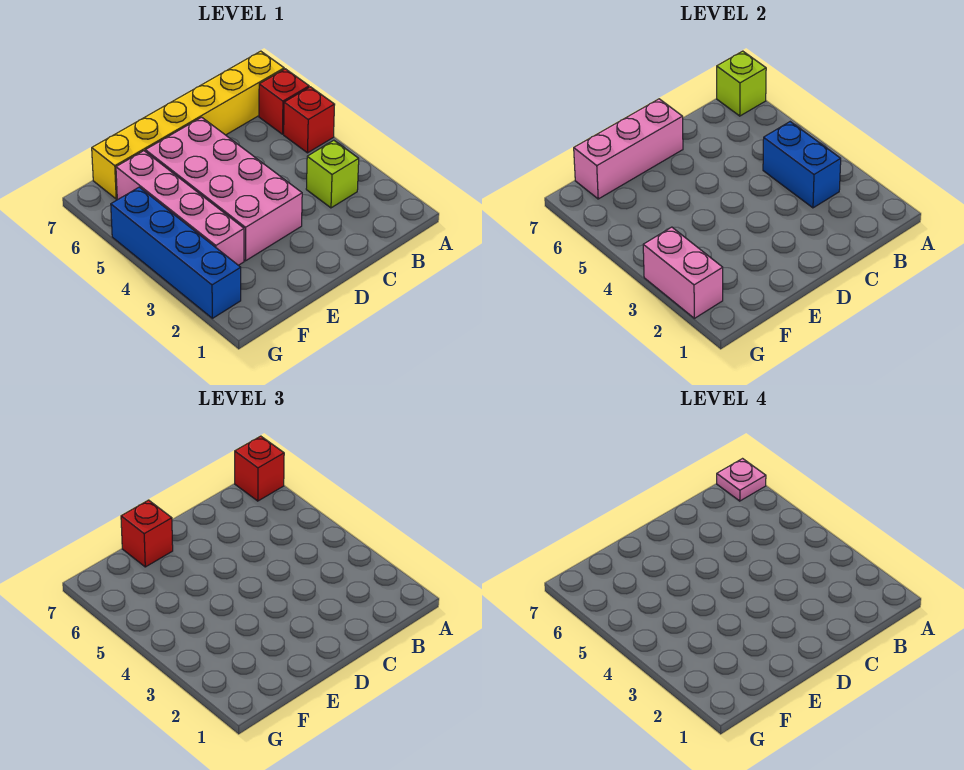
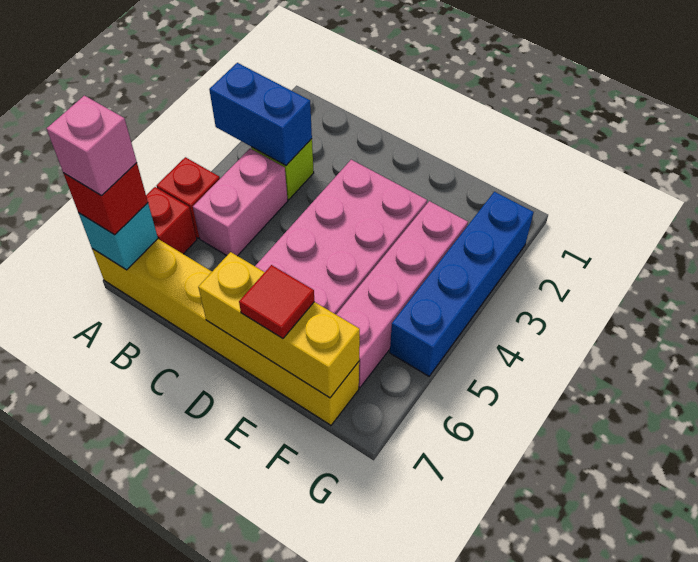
lime brick A7 level 2 -> cyan brick A7 level 2
pink plate A7 level 4 -> pink brick A7 level 4
blue brick B3:B4 level 2 -> blue brick A3:B3 level 2
pink brick D7:F7 level 2 -> yellow brick D7:F7 level 2
red brick E7 level 3 -> red tile E7 level 3
pink brick G2:G3 level 2 -> pink brick B4:B5 level 1

